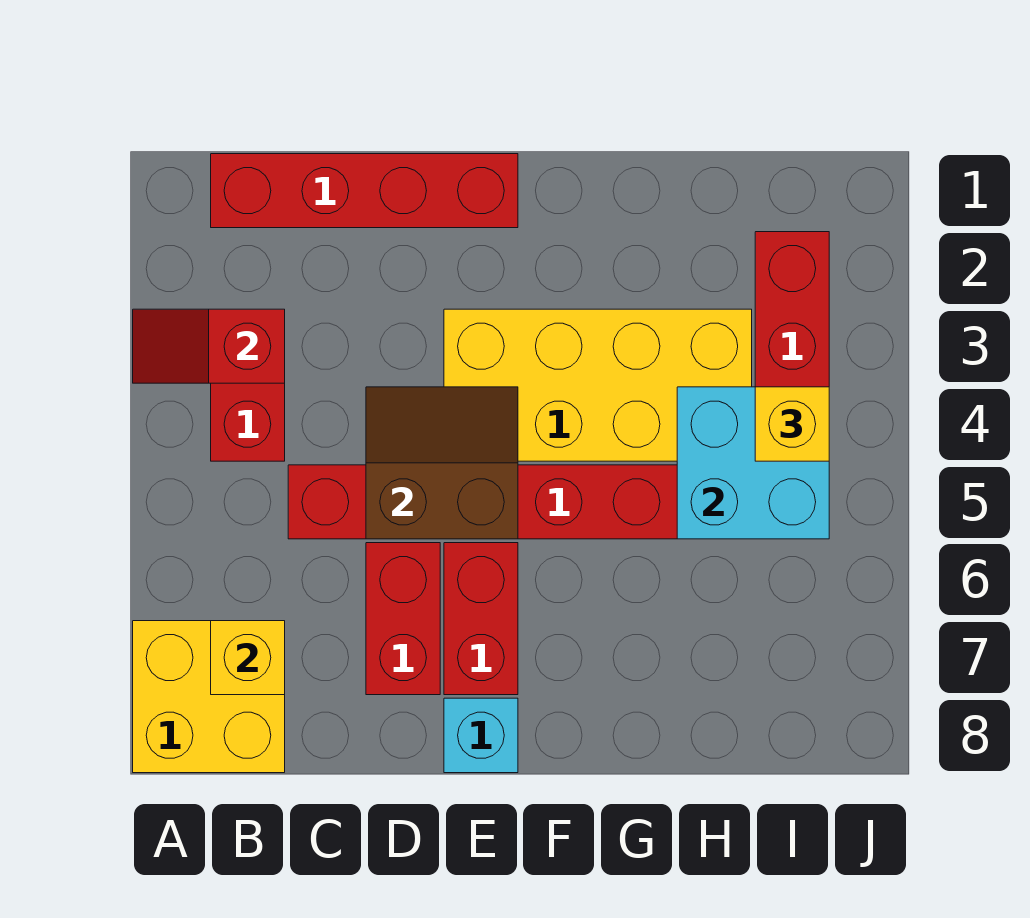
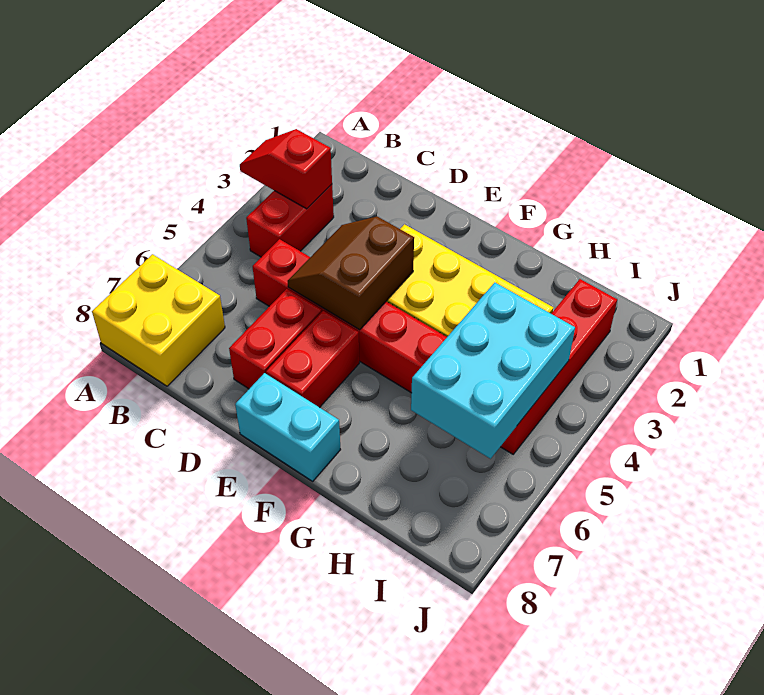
red brick B1:E1 level 1 -> none
yellow brick B7 level 2 -> none
brown slope D4:E5 level 2 top 5 -> brown slope D4:E5 level 2 top E
cyan brick E8 level 1 -> cyan brick E8:F8 level 1
cyan brick H4:I5 level 2 -> cyan brick H4:I6 level 2
yellow brick I4 level 3 -> none

